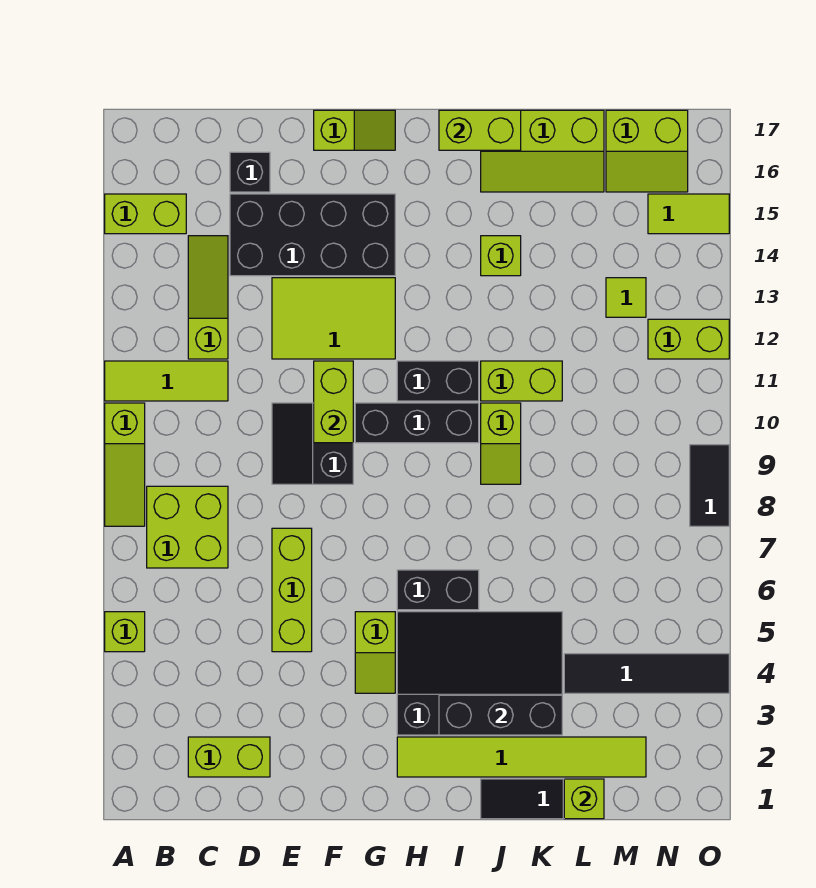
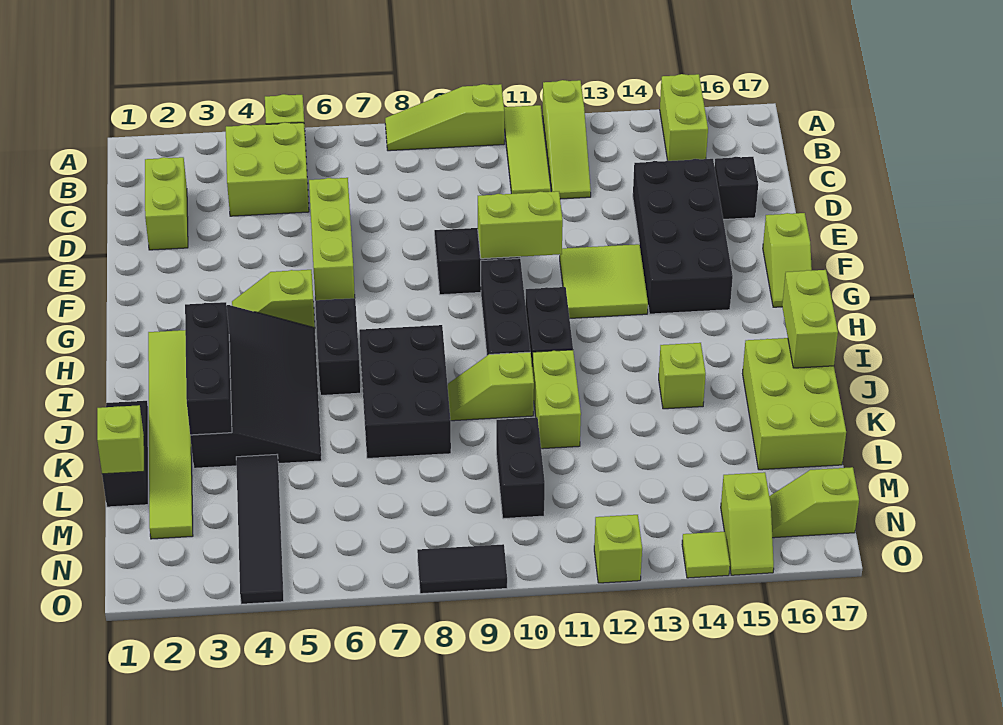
lime brick B7:C8 level 1 -> lime brick B4:C5 level 1
lime slope C12:C14 level 1 top 12 -> lime slope A12:C12 level 1 top A
lime brick E5:E7 level 1 -> lime brick D6:F6 level 1
lime tile E12:G13 level 1 -> lime tile F12:G13 level 1
none -> black brick I7:K8 level 1
lime slope J16:L17 level 1 top 17 -> lime brick J16:L17 level 1
none -> black brick L10:M10 level 1
lime tile M13 level 1 -> lime tile O14 level 1
lime slope M16:N17 level 1 top 17 -> lime slope N16:N17 level 1 top 17
lime brick N12:O12 level 1 -> lime brick O12 level 1
lime tile N15:O15 level 1 -> lime slope N15:O15 level 1 top N

